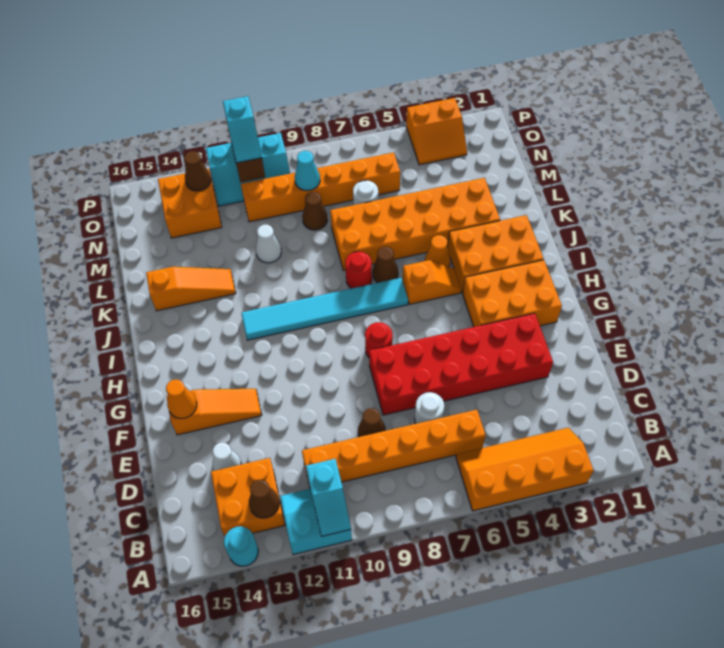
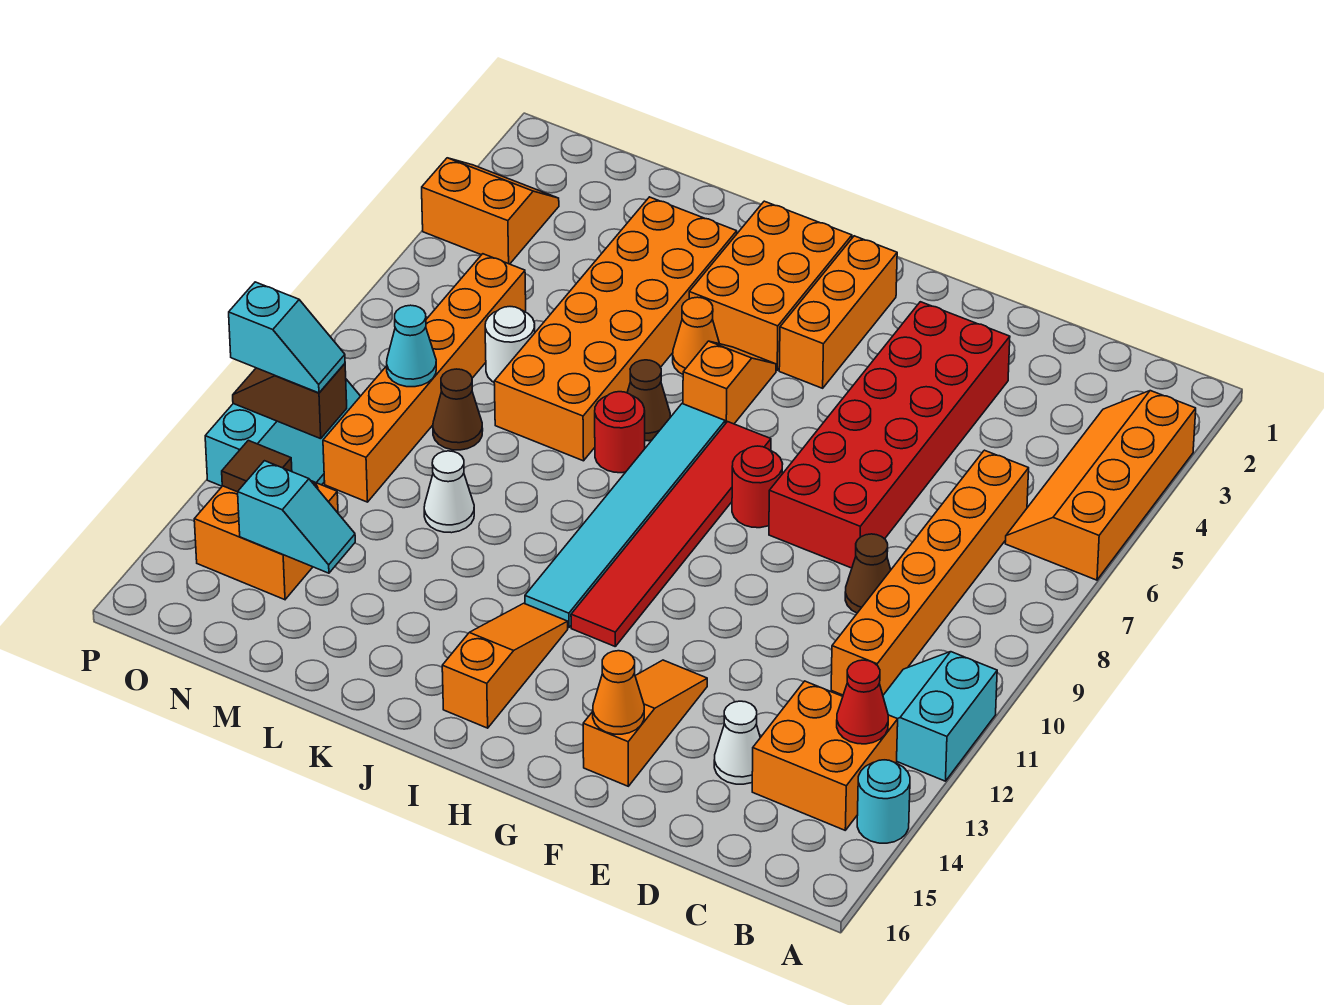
cyan slope A11:B11 level 2 top B -> cyan slope M14:N14 level 2 top N
brown cone B13 level 2 -> red cone B13 level 2
white round brick D7 level 1 -> none
orange brick G2:H4 level 1 -> orange brick H2:H4 level 1
none -> red tile H7:H12 level 1
orange slope K13:K15 level 1 top 15 -> orange slope I13:I15 level 1 top 15
orange slope O3:P4 level 1 top P -> orange slope O3:P4 level 1 top 4
brown cone O13 level 2 -> brown tile O13 level 2

